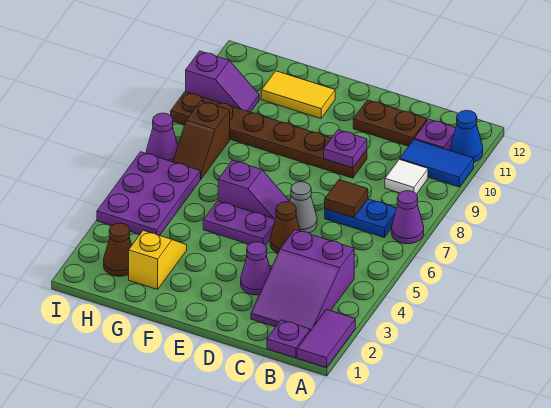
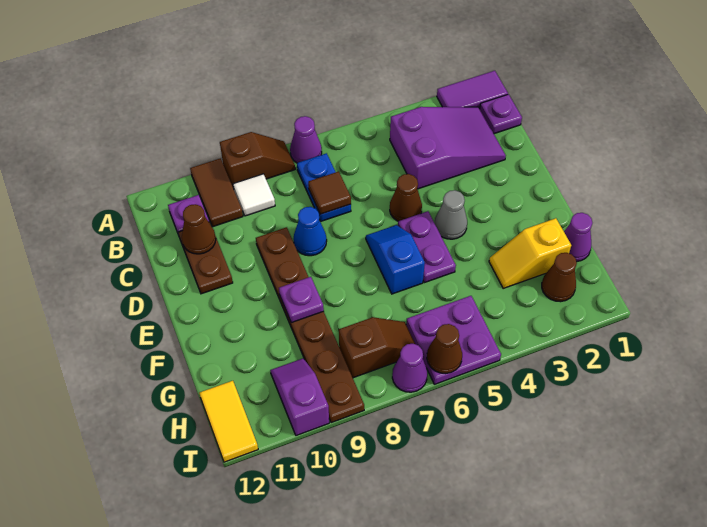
none -> brown slope A8:A9 level 1 top 9
blue tile A10:B10 level 1 -> brown tile A10:B10 level 1
blue cone A11 level 1 -> blue cone D8 level 1
none -> brown cone C11 level 2
purple cone D3 level 1 -> purple cone G1 level 1
grey cone D6 level 1 -> grey cone E4 level 1
purple plate D9 level 2 -> purple plate F9 level 2
purple slope E6:F6 level 1 top F -> blue slope E6:F6 level 1 top F
yellow tile F11:G11 level 1 -> yellow tile H12:I12 level 1
purple plate H4:I6 level 1 -> purple plate H5:I6 level 1
none -> brown cone I6 level 2

